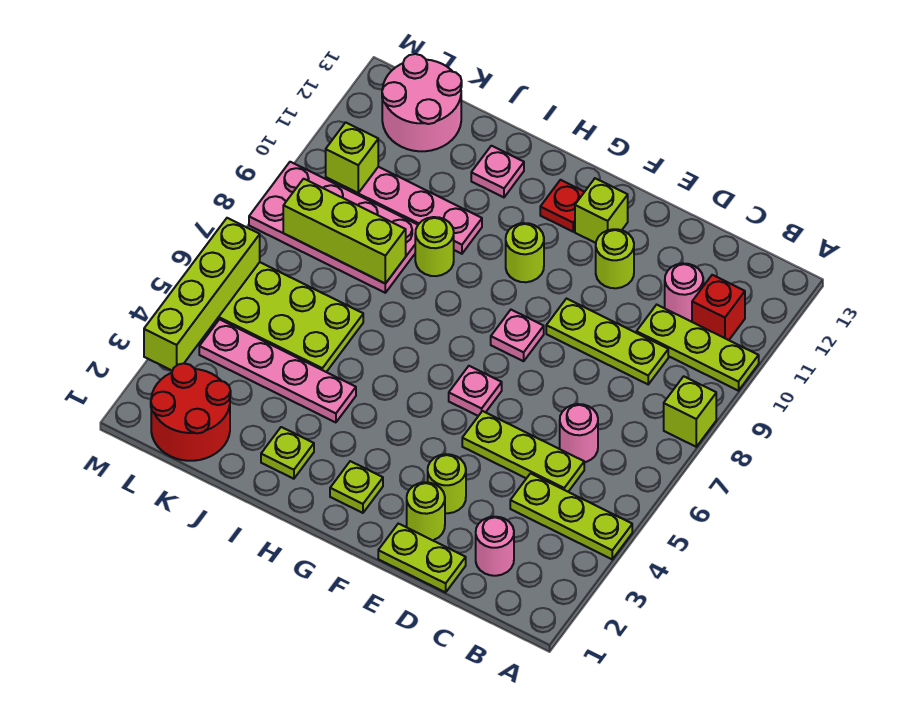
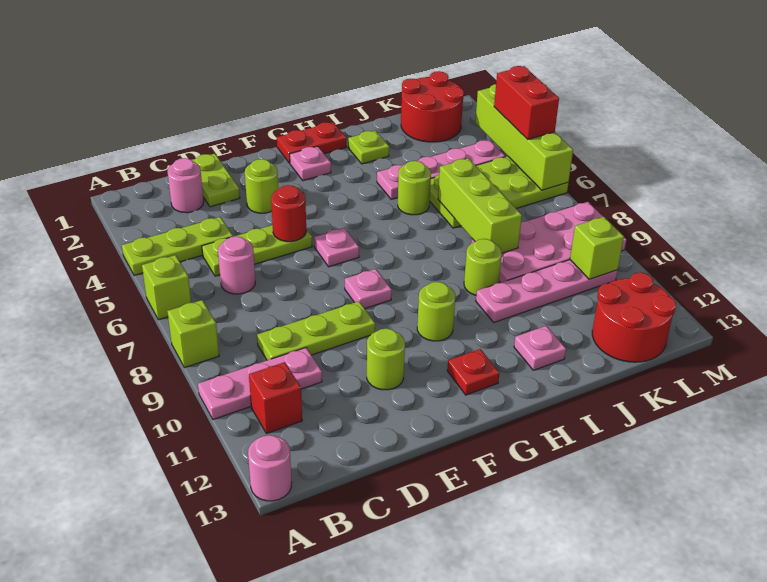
lime plate A10:C10 level 1 -> pink plate A10:C10 level 1
pink round brick C11 level 1 -> pink round brick A13 level 1
lime plate D1:E1 level 1 -> lime plate D1:D2 level 1
lime round brick E2 level 1 -> lime round brick I5 level 1
none -> red round brick E5 level 2
lime brick F12 level 1 -> lime brick A6 level 1
none -> red plate G1:H1 level 1
lime plate G2 level 1 -> pink plate G2 level 1
lime brick J8:L8 level 2 -> lime brick J6:J8 level 2
pink round brick K12:L13 level 1 -> red round brick K12:L13 level 1
none -> red brick M4:M5 level 3

